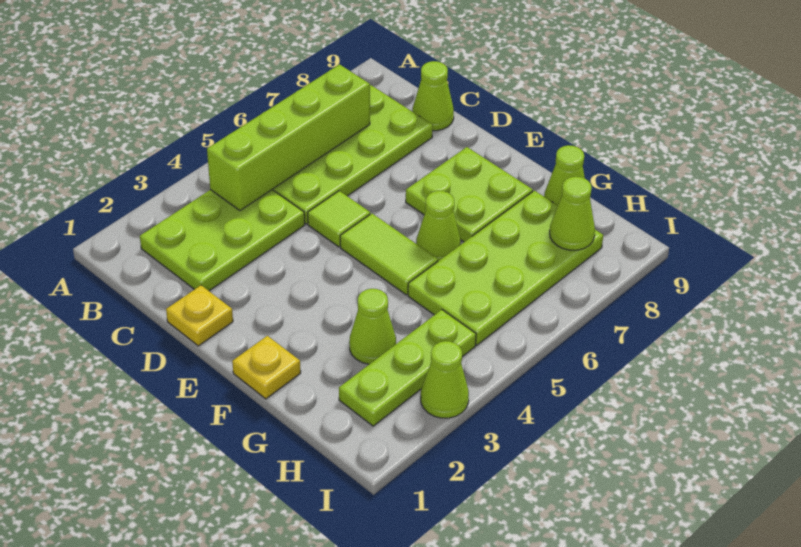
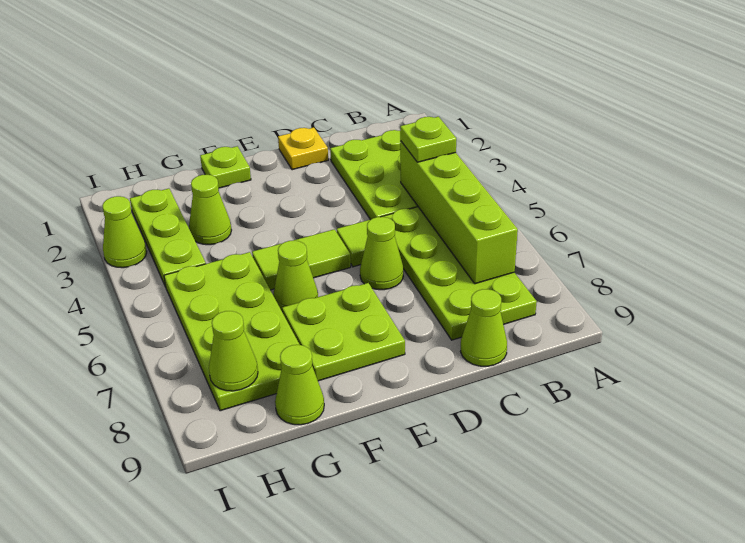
none -> lime plate B4 level 3
none -> lime cone D6 level 1
yellow plate F1 level 1 -> lime plate F1 level 1

